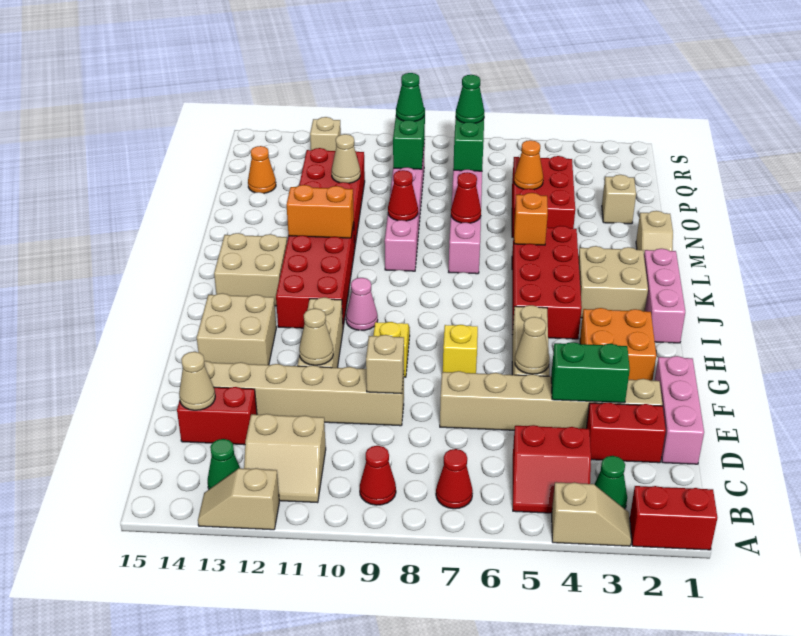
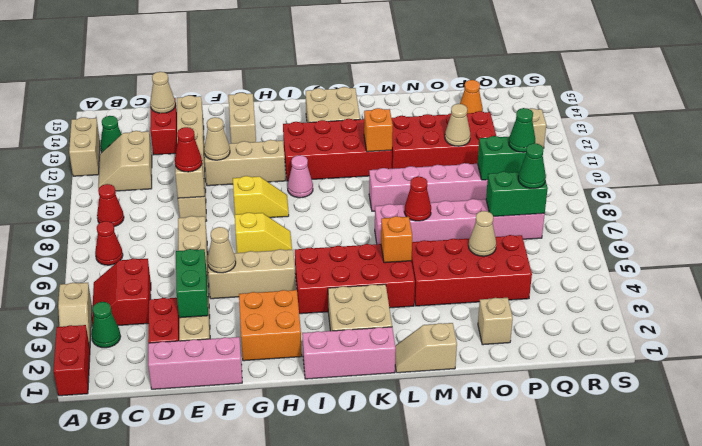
tan slope A12:A13 level 1 top 12 -> tan brick A12:A13 level 1
tan brick G13:H14 level 1 -> tan brick G13:G14 level 1
orange brick L11:L12 level 2 -> orange brick L11 level 2
red cone M9 level 2 -> red cone E9 level 3
red brick N4:P5 level 1 -> red brick M4:P5 level 1
orange cone O5 level 2 -> tan cone O5 level 2

